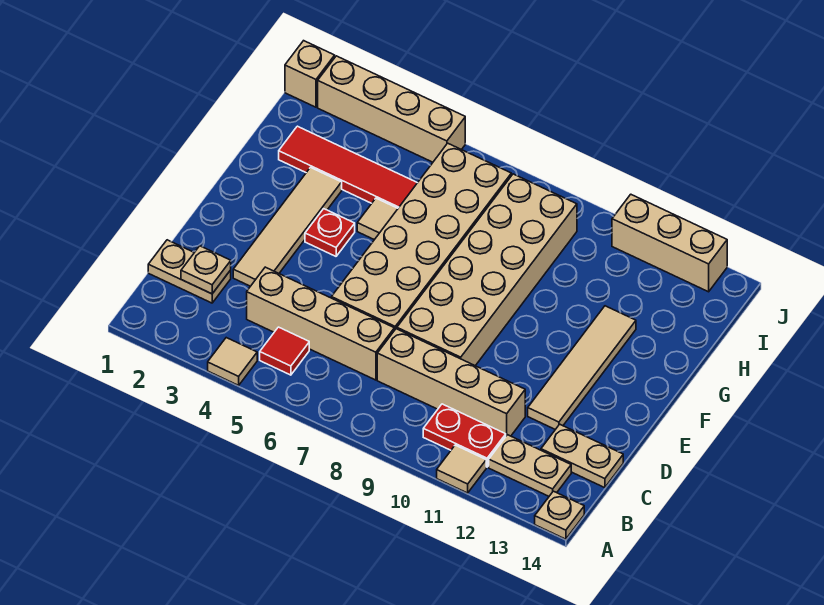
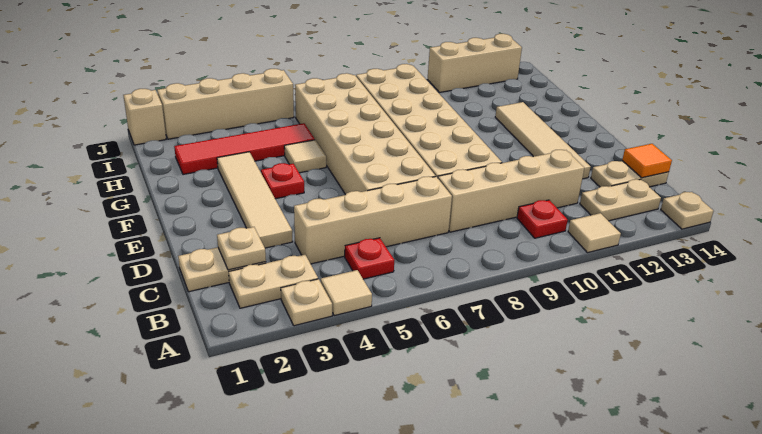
none -> tan plate A3 level 1
none -> tan plate B2:B3 level 1
red tile B5 level 1 -> red plate B5 level 1
red plate B10:B11 level 1 -> red plate B10 level 1
none -> orange tile C14 level 2

